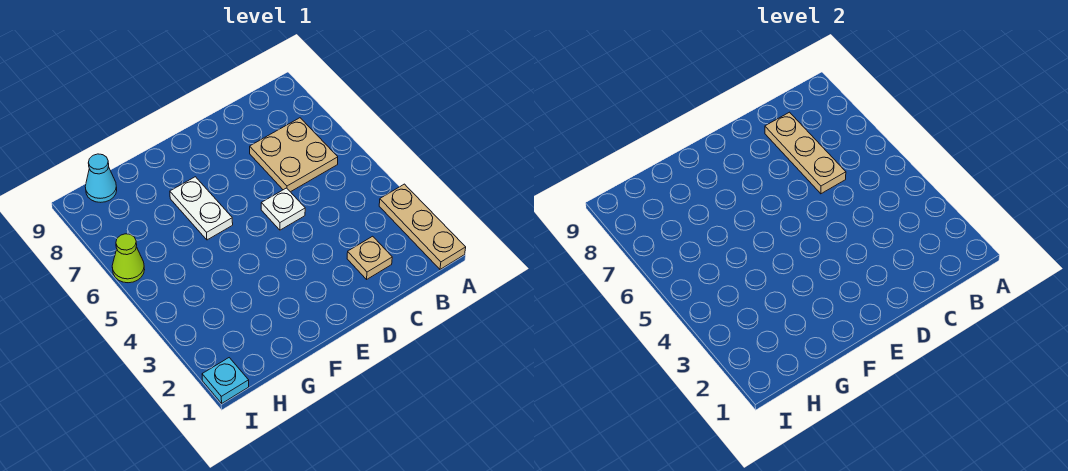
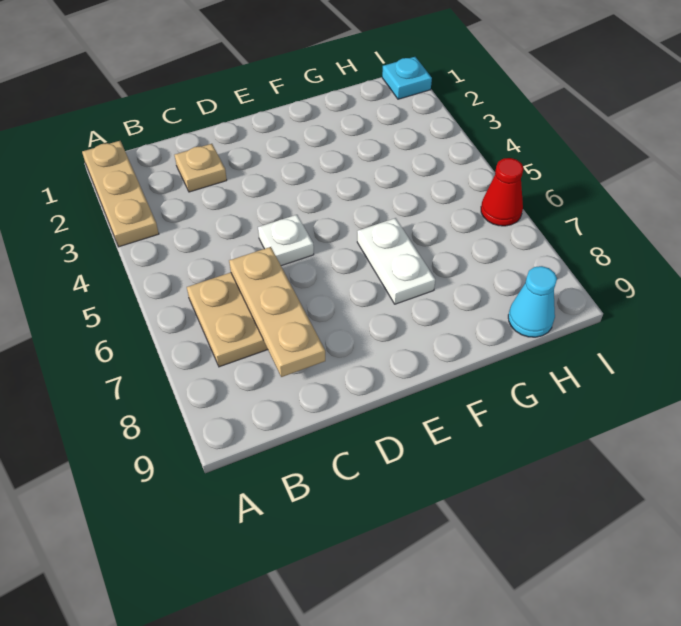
lime cone I6 level 1 -> red cone I6 level 1

